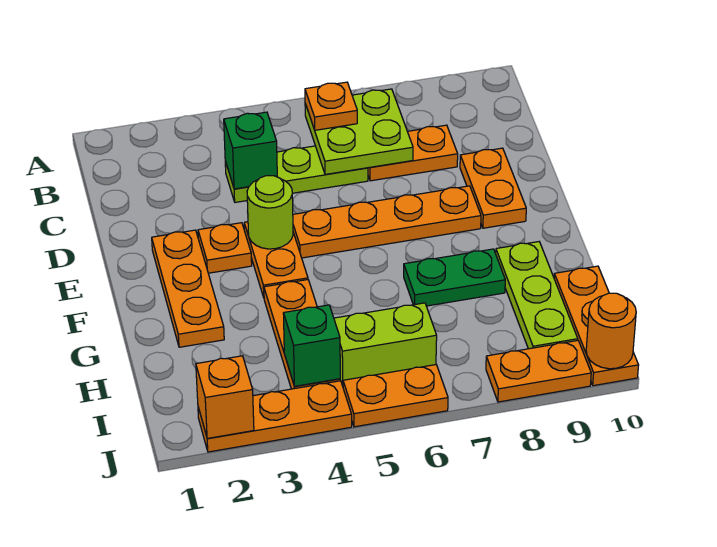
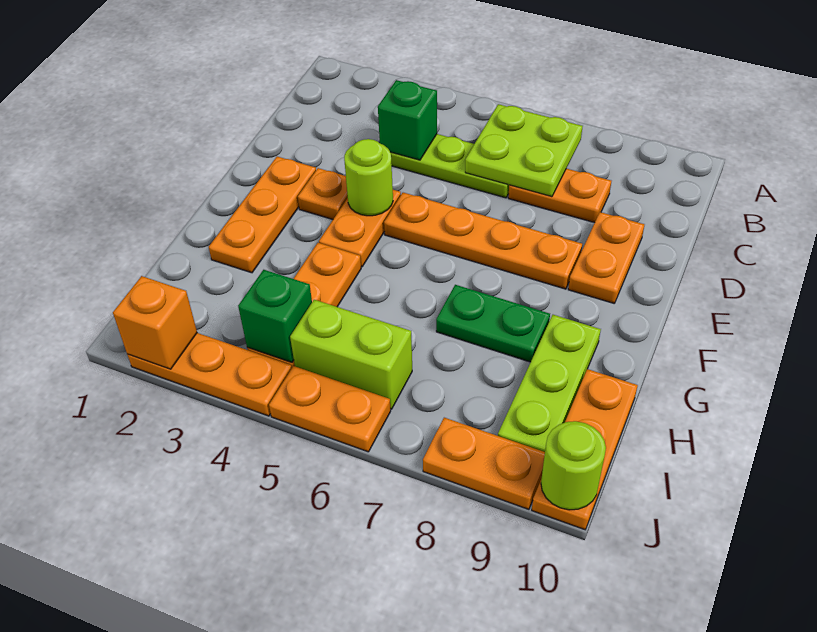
orange plate B6 level 3 -> none
orange round brick J10 level 2 -> lime round brick J10 level 2

